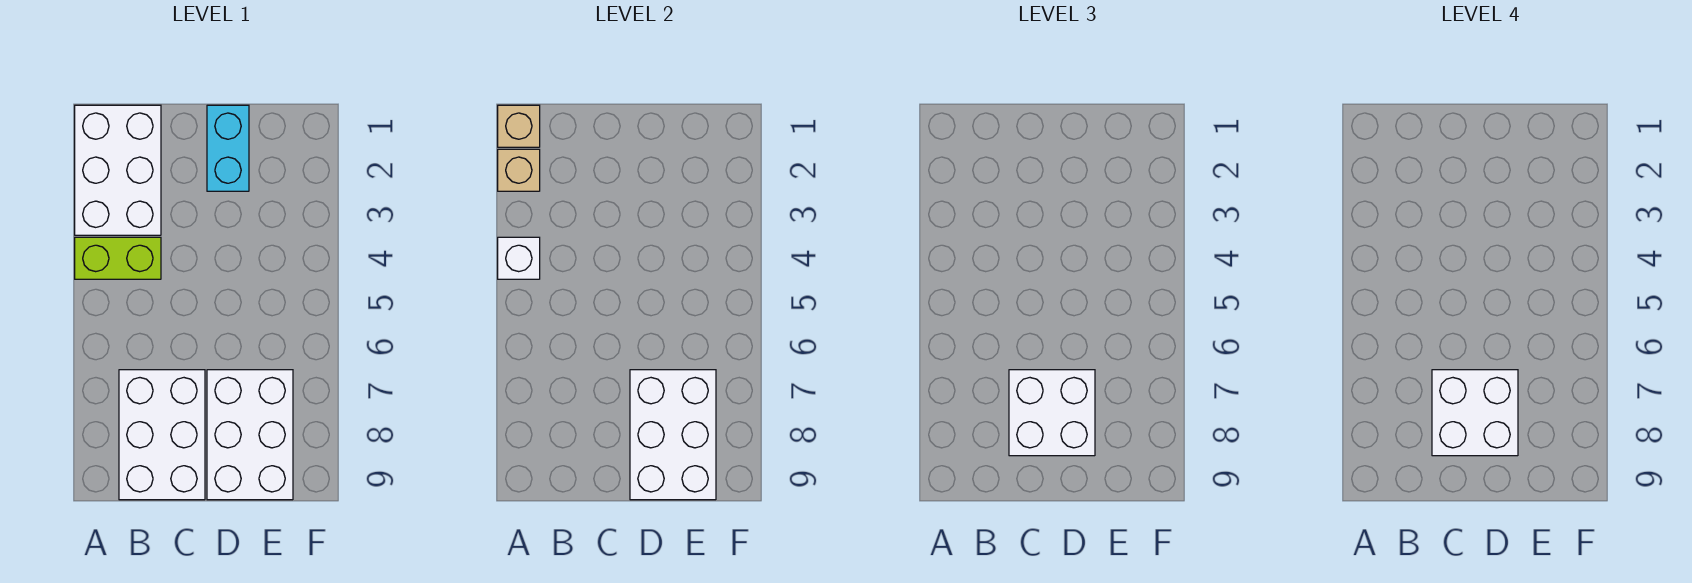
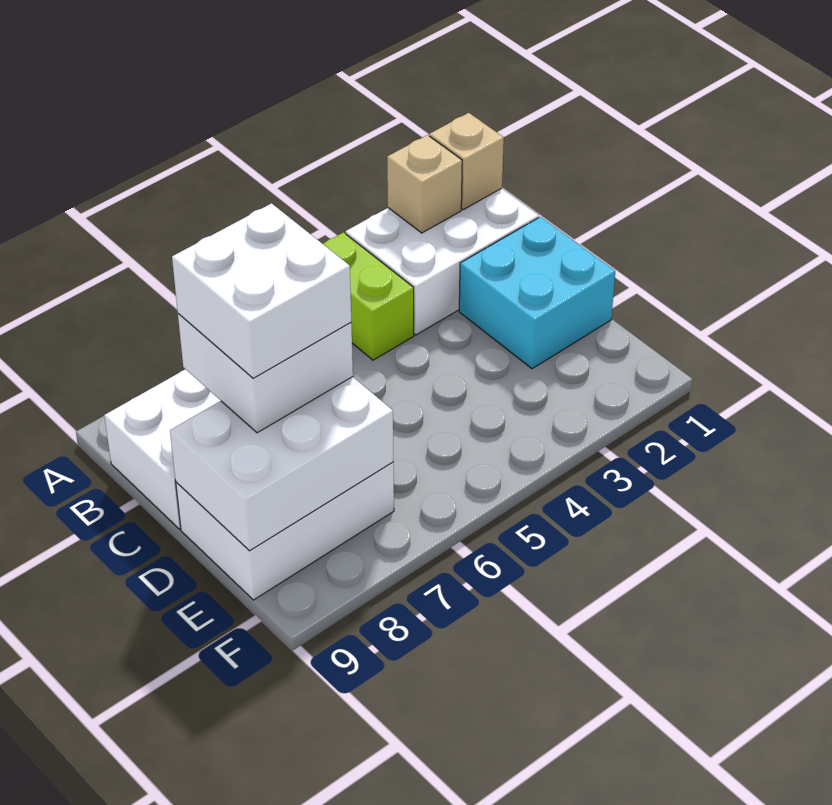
white brick A4 level 2 -> none
cyan brick D1:D2 level 1 -> cyan brick C1:D2 level 1

